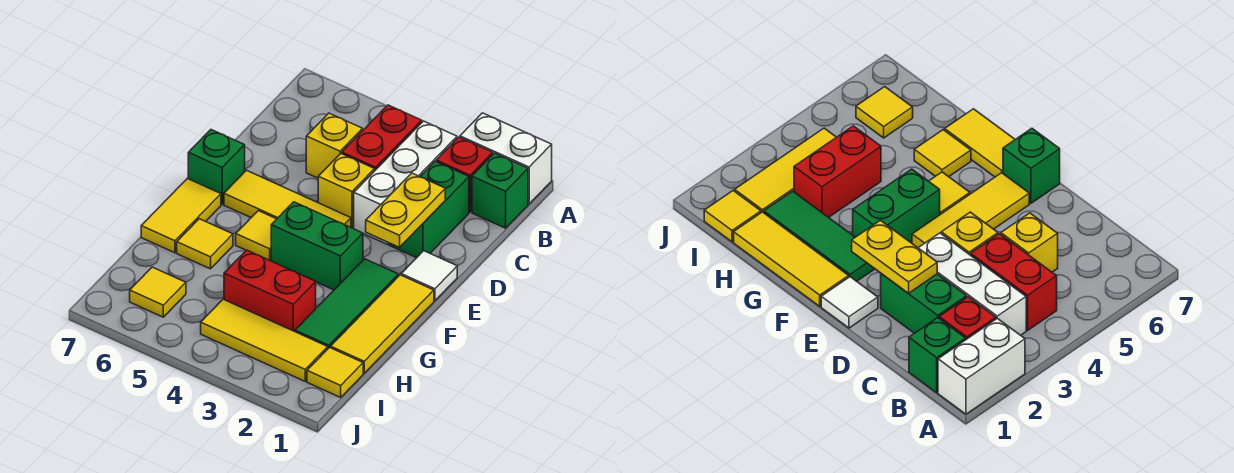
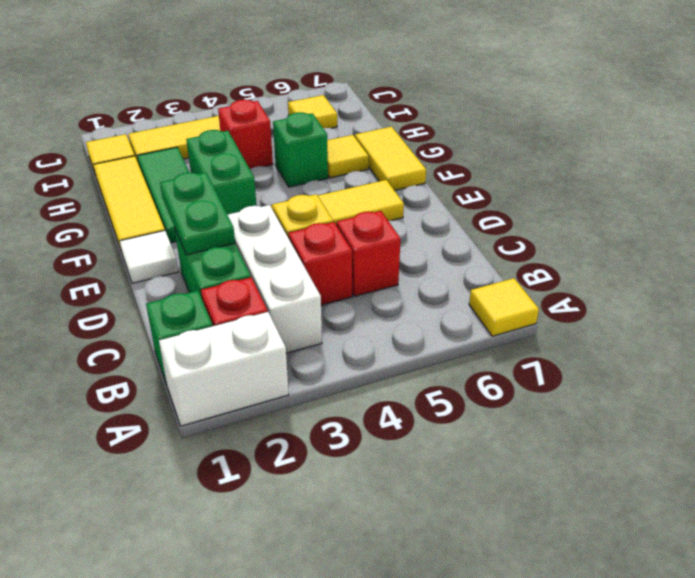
red brick B4:C4 level 1 -> red brick C4 level 1
yellow brick C5 level 1 -> red brick C5 level 1
yellow plate D2:E2 level 2 -> green plate D2:E2 level 2
green brick E7 level 1 -> green brick G5 level 1
green brick F3:F4 level 1 -> green brick F3:G3 level 1
yellow tile F5 level 1 -> yellow tile A7 level 1
red brick H3:H4 level 1 -> red brick H4 level 1

